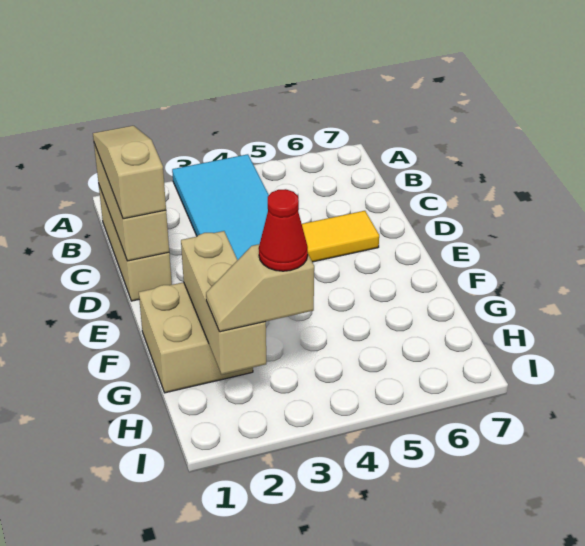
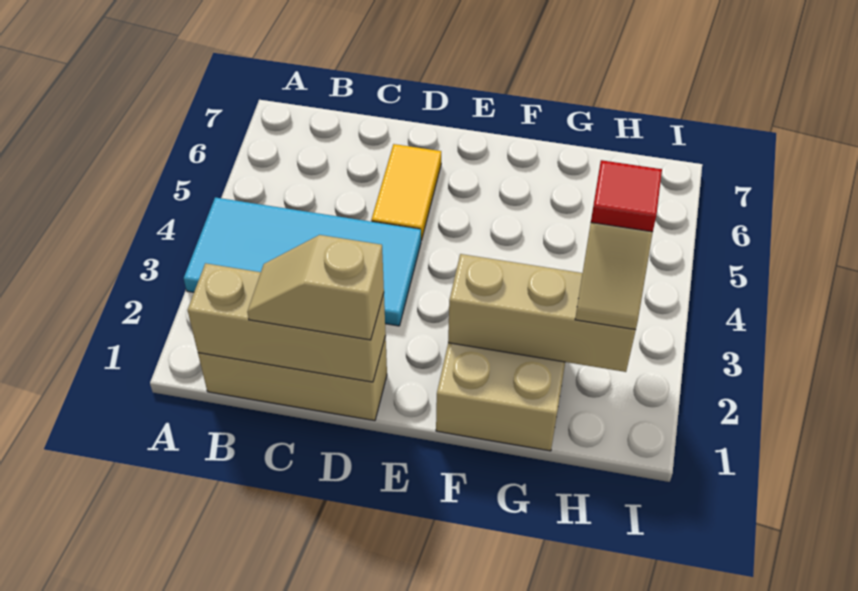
tan slope B1:D1 level 3 top D -> tan slope C1:D1 level 3 top D
red cone H3 level 4 -> red tile H3 level 4

